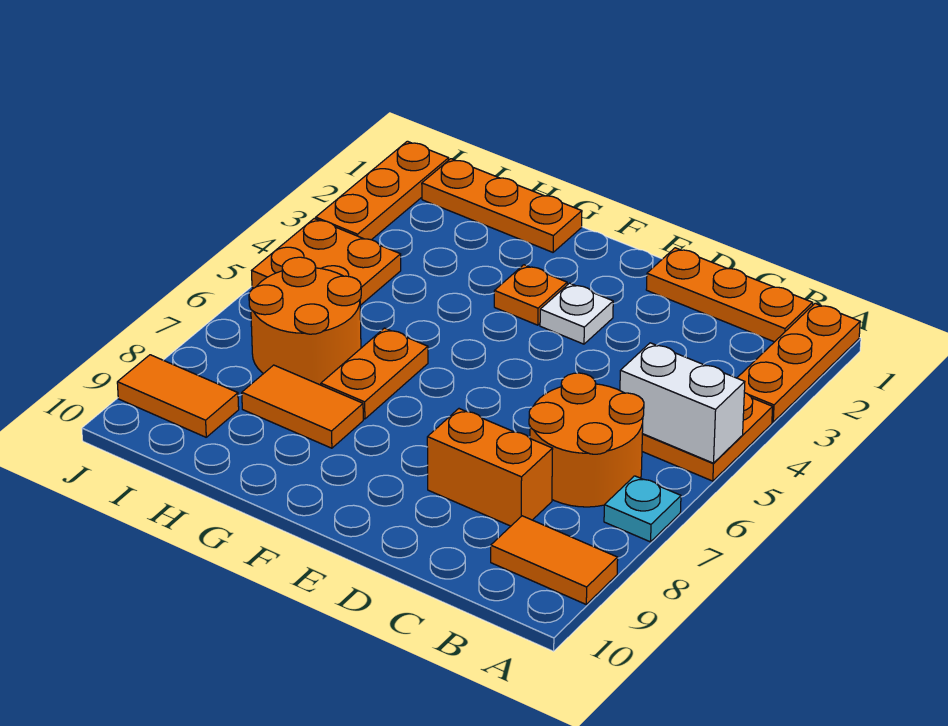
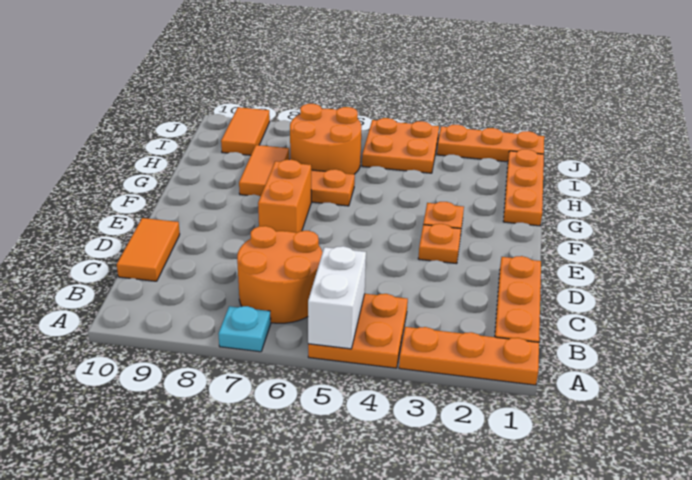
orange tile A9:B9 level 1 -> orange tile C10:D10 level 1
orange brick C8:D8 level 1 -> orange brick E7:F7 level 1
white plate E3 level 1 -> orange plate E3 level 1

